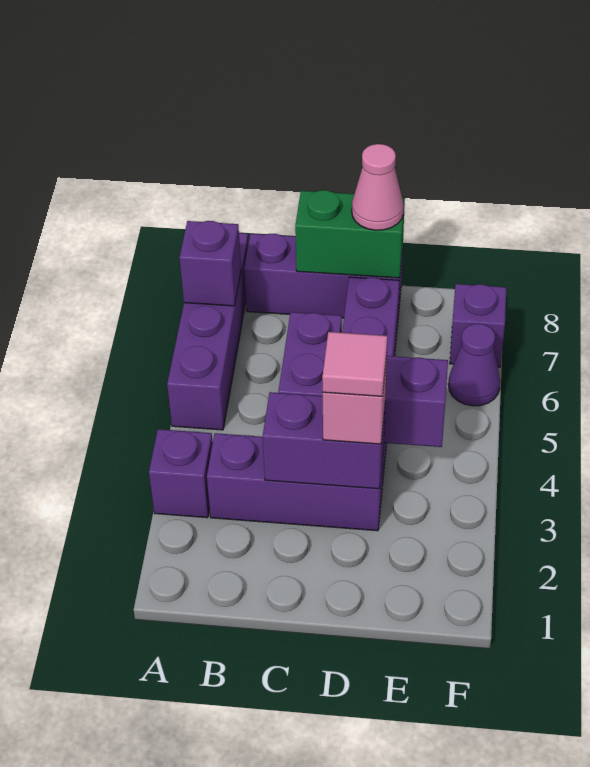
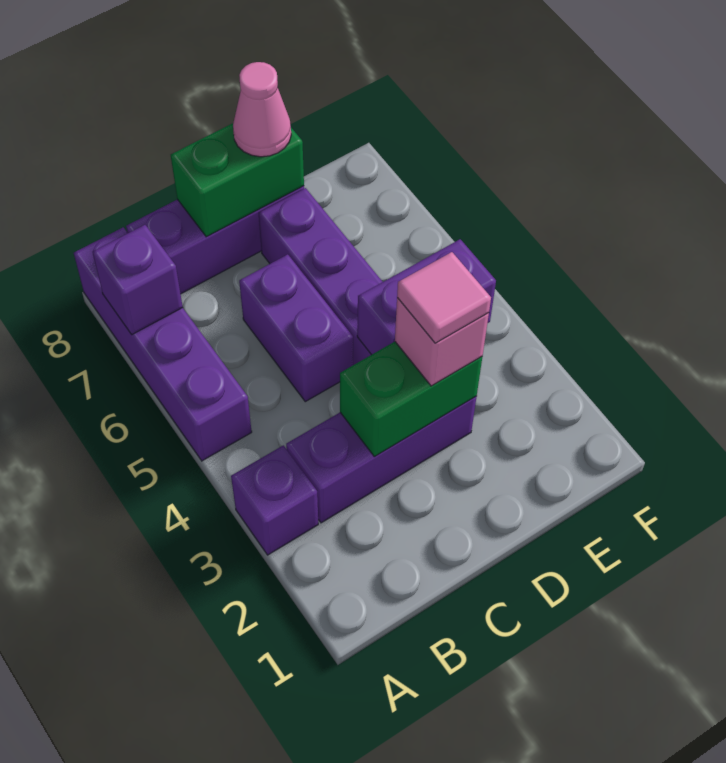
purple brick C3:D3 level 2 -> green brick C3:D3 level 2
purple cone F6 level 1 -> none
purple brick F7 level 1 -> none

